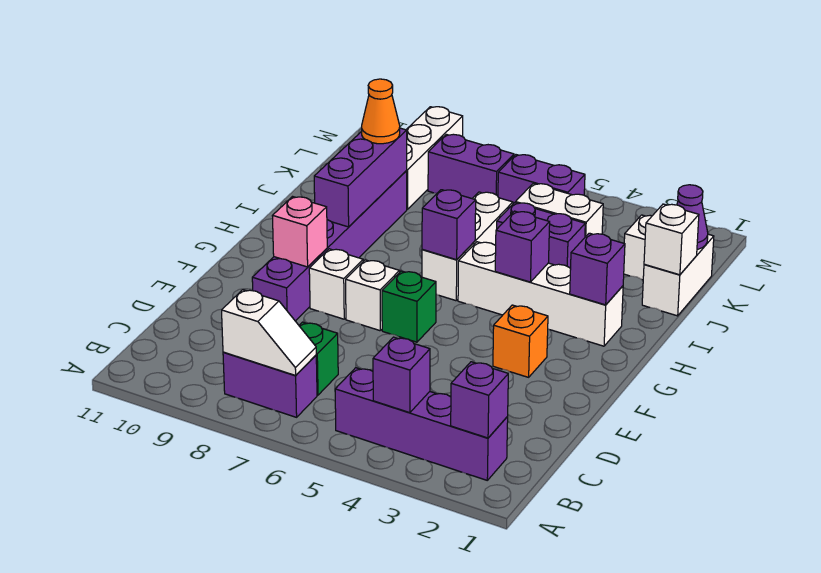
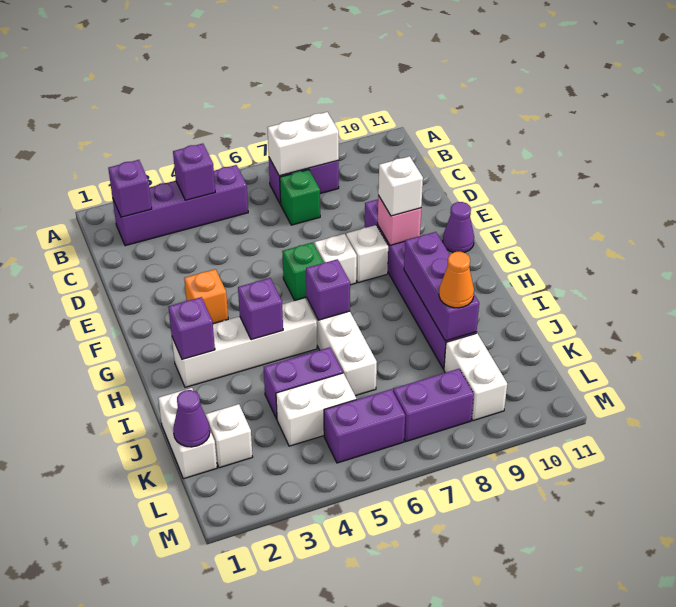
white slope B7:B8 level 2 top 8 -> white brick B7:B8 level 2
none -> purple cone F11 level 1
white brick J1 level 2 -> white brick F9 level 3
white brick K9:M9 level 1 -> white brick K9:L9 level 1

